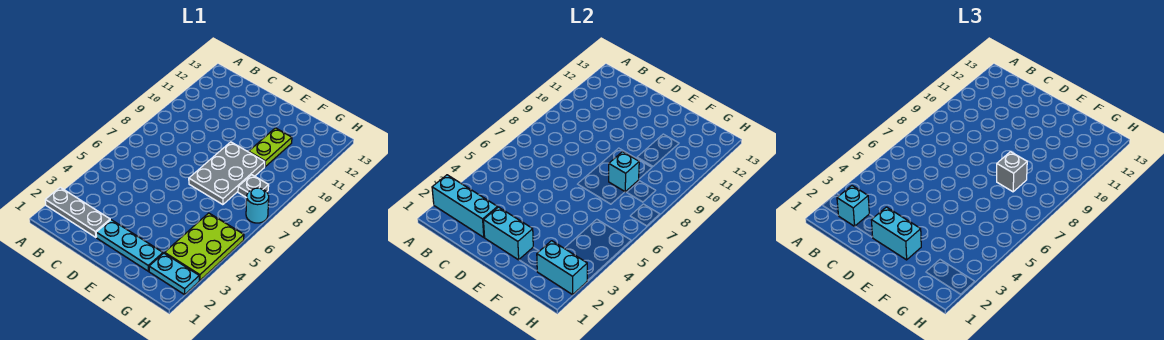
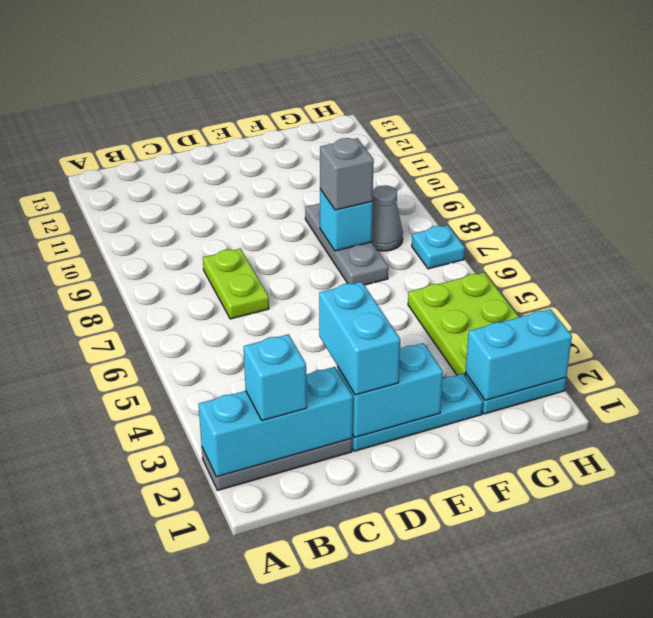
cyan brick D2:E2 level 3 -> cyan brick D2:D3 level 3
grey plate E7:F9 level 1 -> grey plate F7:F9 level 1
lime plate F10:F11 level 1 -> lime plate C7:C8 level 1
grey plate G8 level 1 -> grey cone G8 level 1
cyan round brick H7 level 1 -> cyan plate H7 level 1

